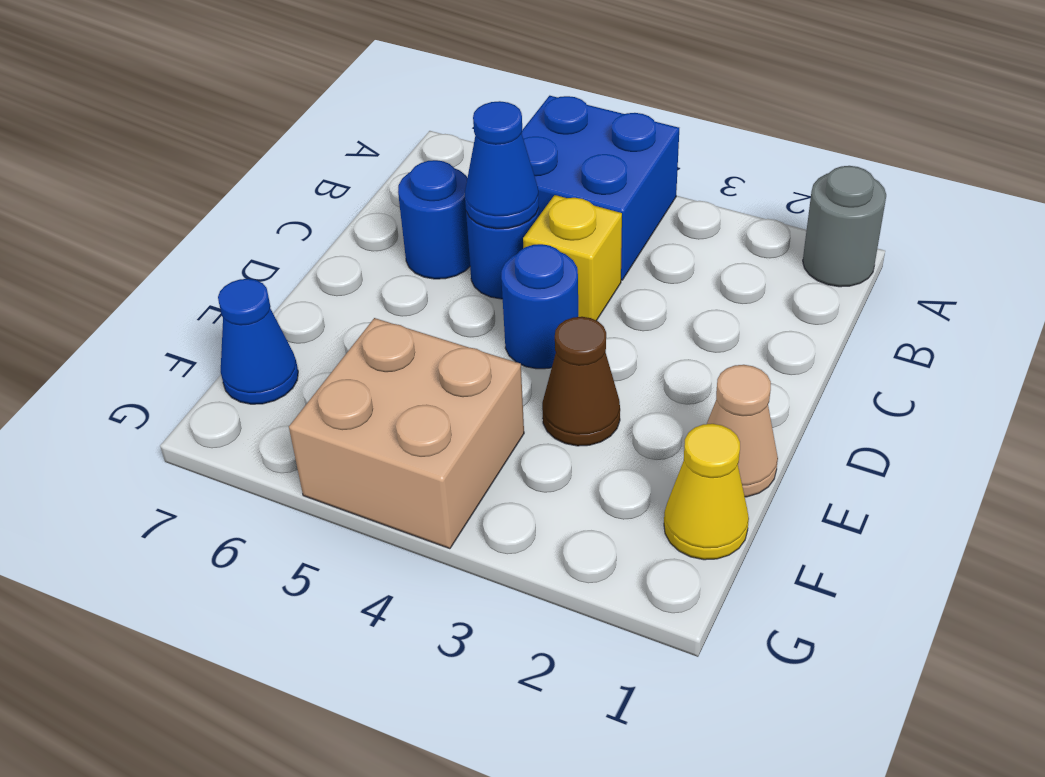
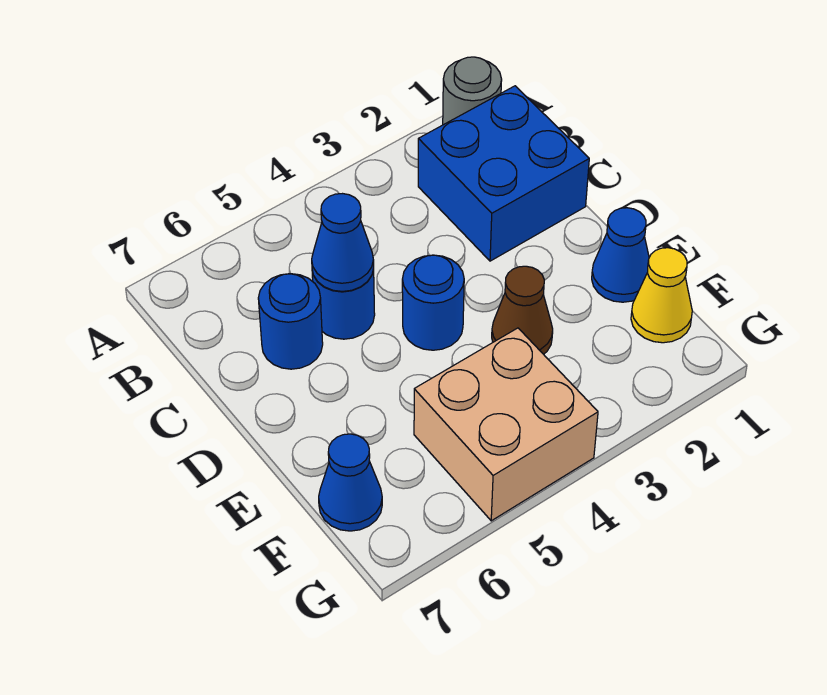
blue brick A4:B5 level 1 -> blue brick B1:C2 level 1
yellow brick C4 level 1 -> none
tan cone E1 level 1 -> blue cone E1 level 1

